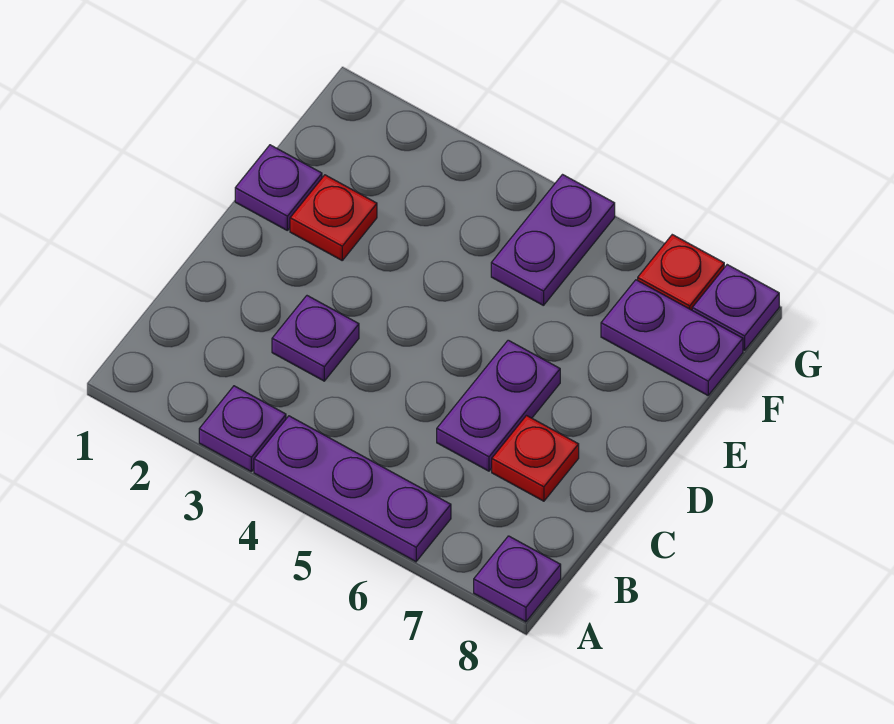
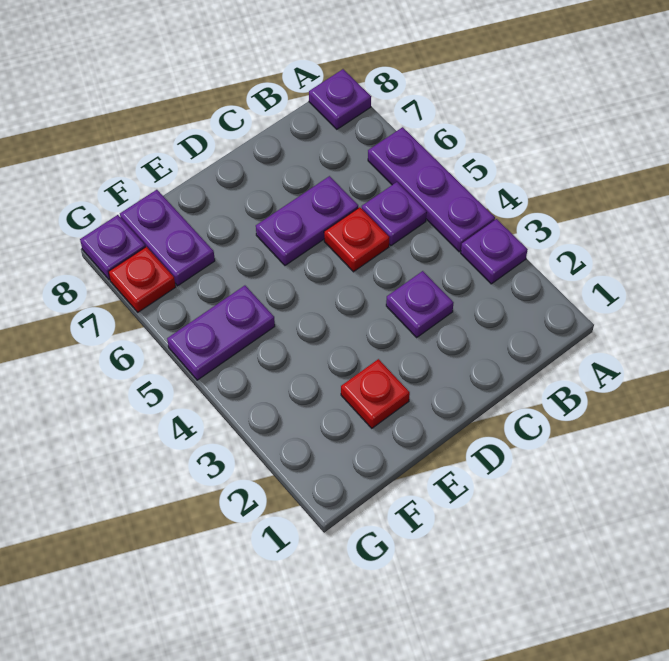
red plate C7 level 1 -> red plate C5 level 1
purple plate E1 level 1 -> purple plate B5 level 1

